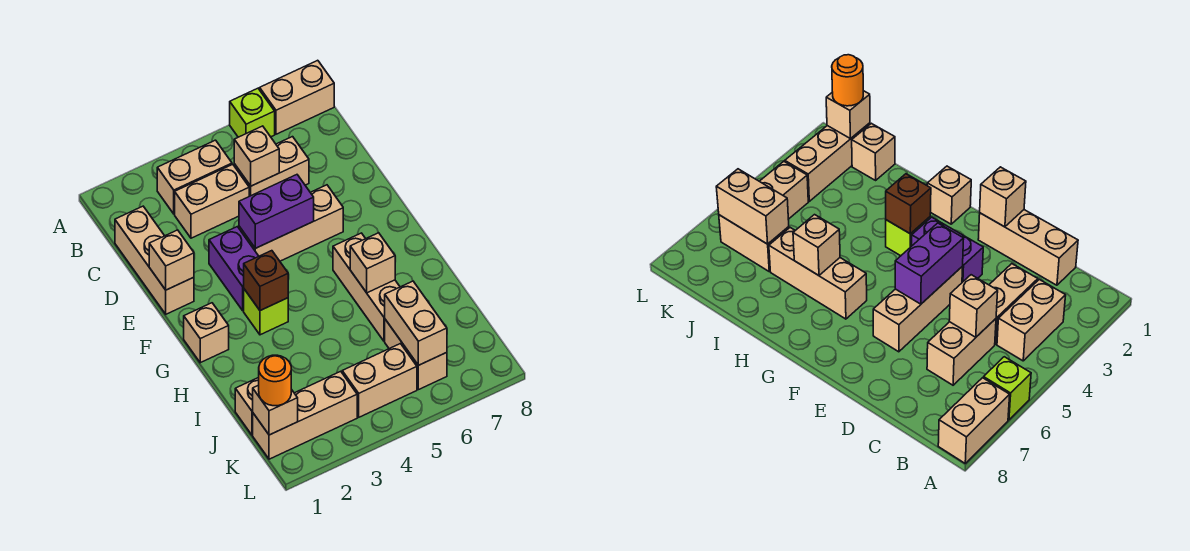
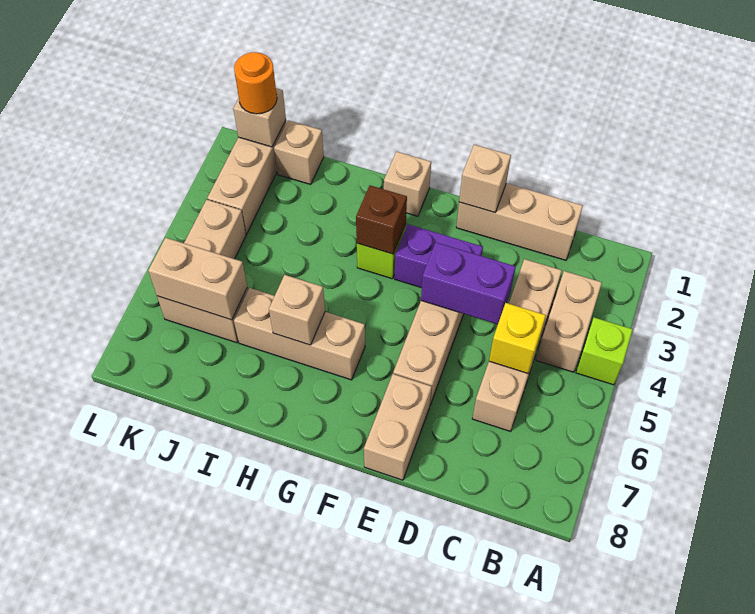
lime brick A6 level 1 -> lime brick A4 level 1
tan brick A7:A8 level 1 -> tan brick E7:E8 level 1
tan brick C5 level 2 -> yellow brick C5 level 2
purple brick E4:E5 level 2 -> purple brick D4:E4 level 2

